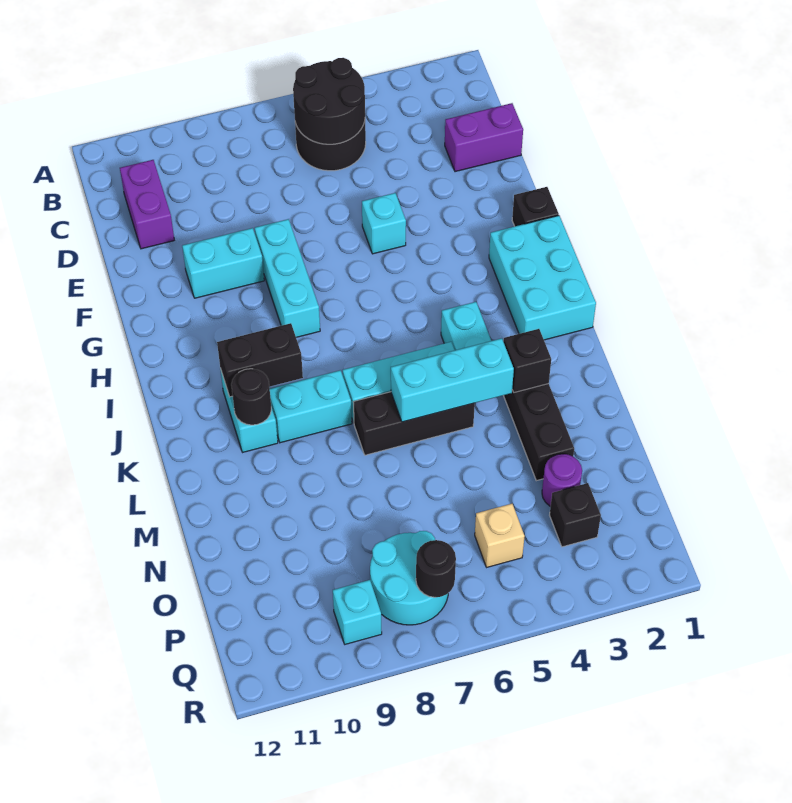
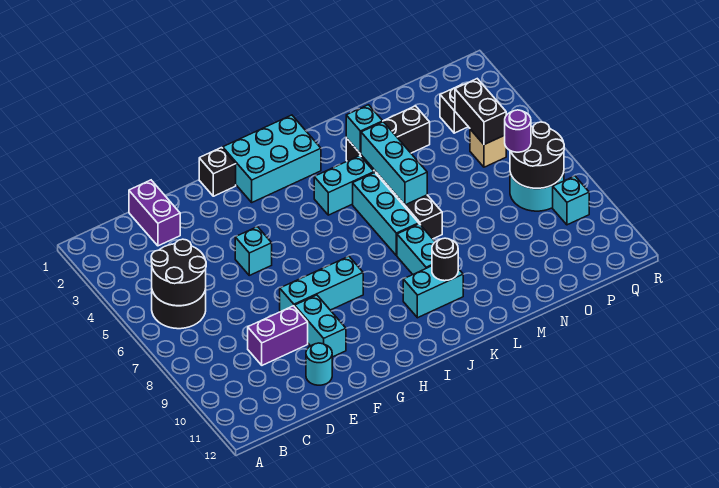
purple brick C11:D11 level 1 -> purple brick D9:E9 level 1
none -> cyan round brick E11 level 1
black brick J9:J10 level 2 -> black brick P4:P5 level 2
black brick L3 level 2 -> cyan brick L3 level 2
purple round brick O3 level 1 -> purple round brick P7 level 3
black round brick Q7 level 2 -> black round brick P7:Q8 level 2

